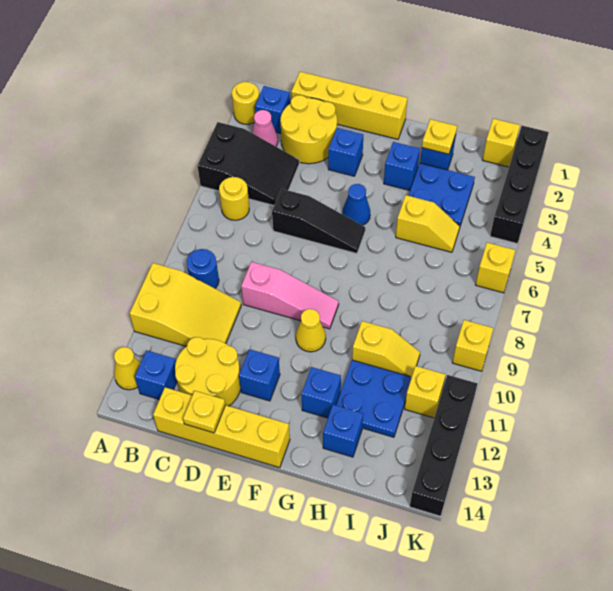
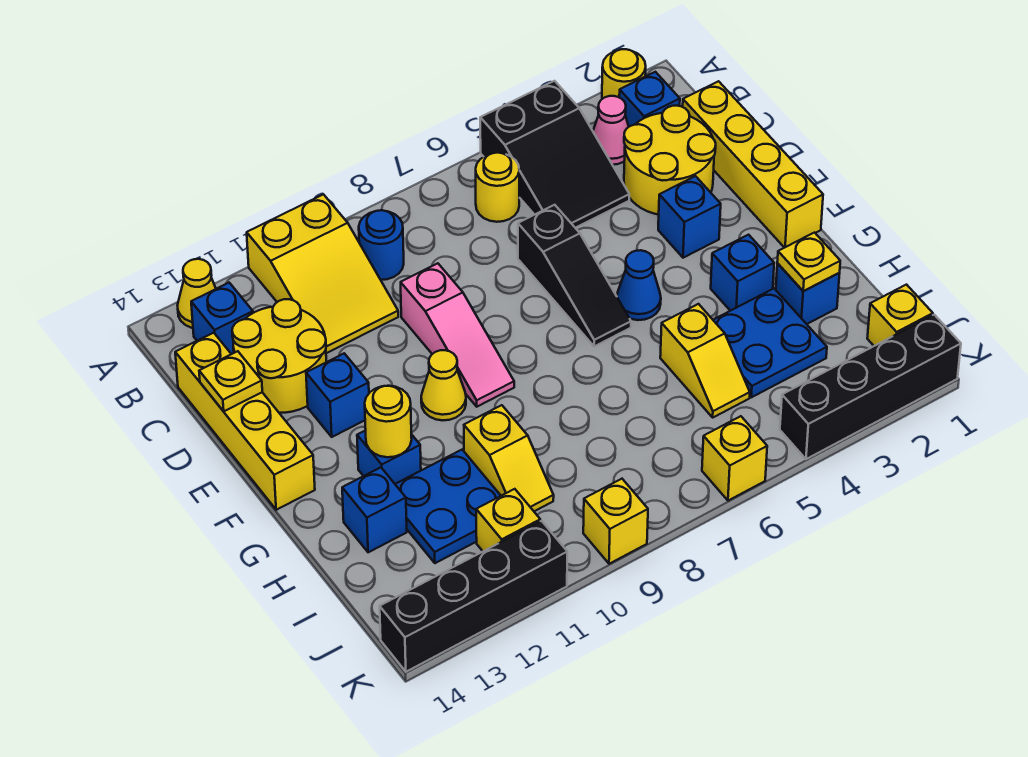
none -> yellow round brick G12 level 2

